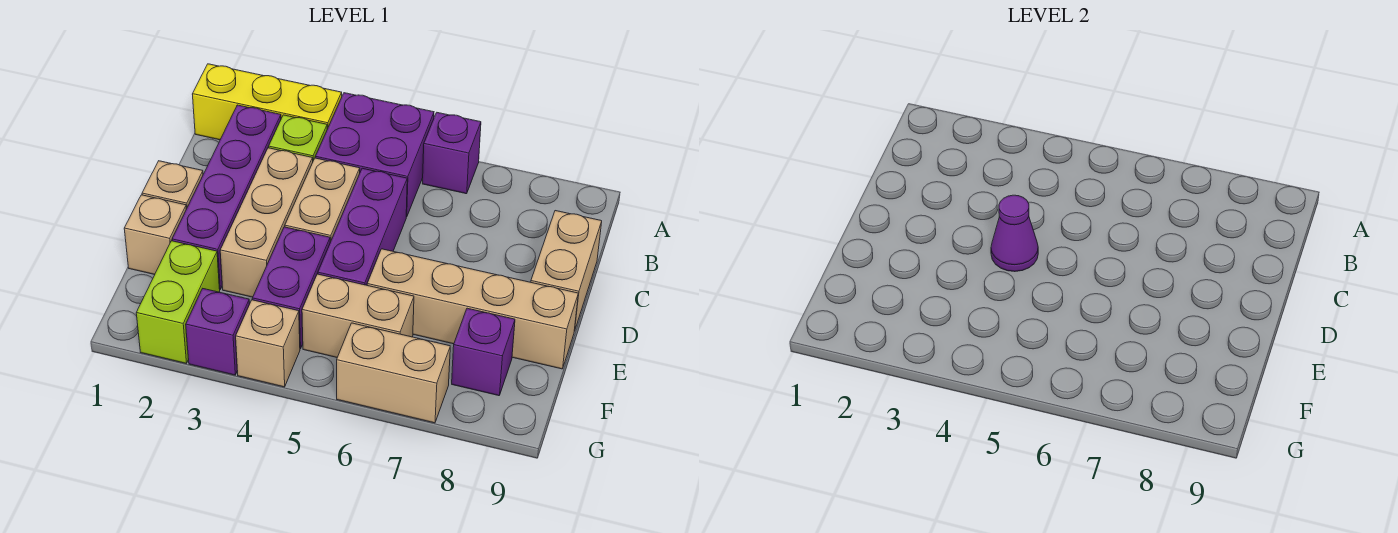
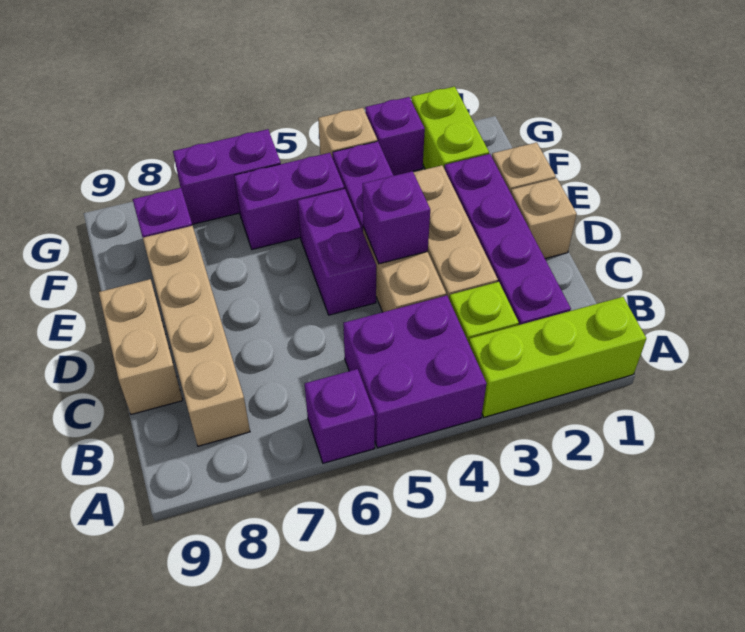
yellow brick A1:A3 level 1 -> lime brick A1:A3 level 1
purple brick C5:E5 level 1 -> purple brick D5:E5 level 1
purple cone D4 level 2 -> purple brick D4 level 2
tan brick E6:E9 level 1 -> tan brick B8:E8 level 1
tan brick F5:F6 level 1 -> purple brick F5:F6 level 1
tan brick G6:G7 level 1 -> purple brick G6:G7 level 1

